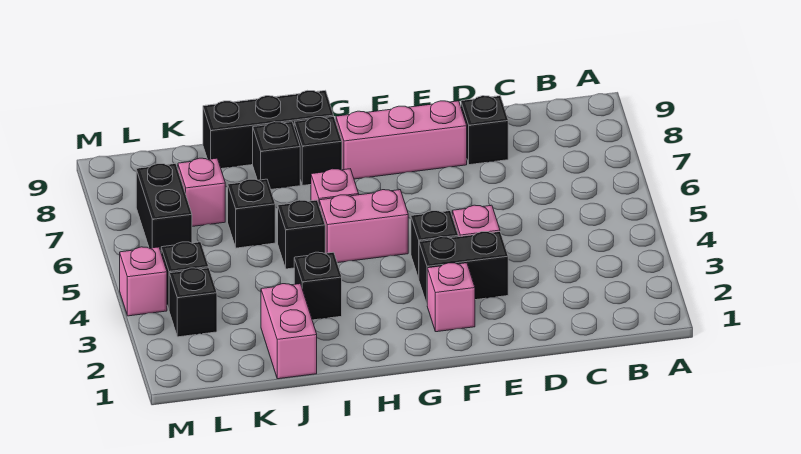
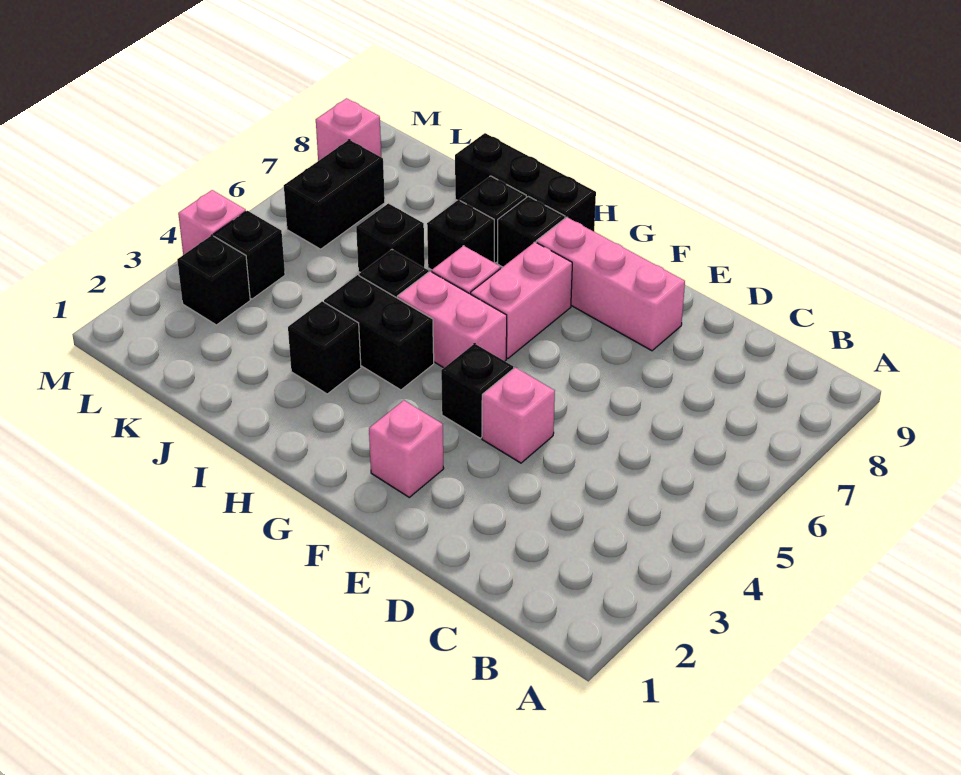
black brick D8 level 1 -> black brick I7 level 1
black brick E3:F3 level 1 -> black brick H4:I4 level 1
pink brick J1:J2 level 1 -> pink brick G6:G7 level 1
pink brick K7 level 1 -> pink brick M8 level 1

